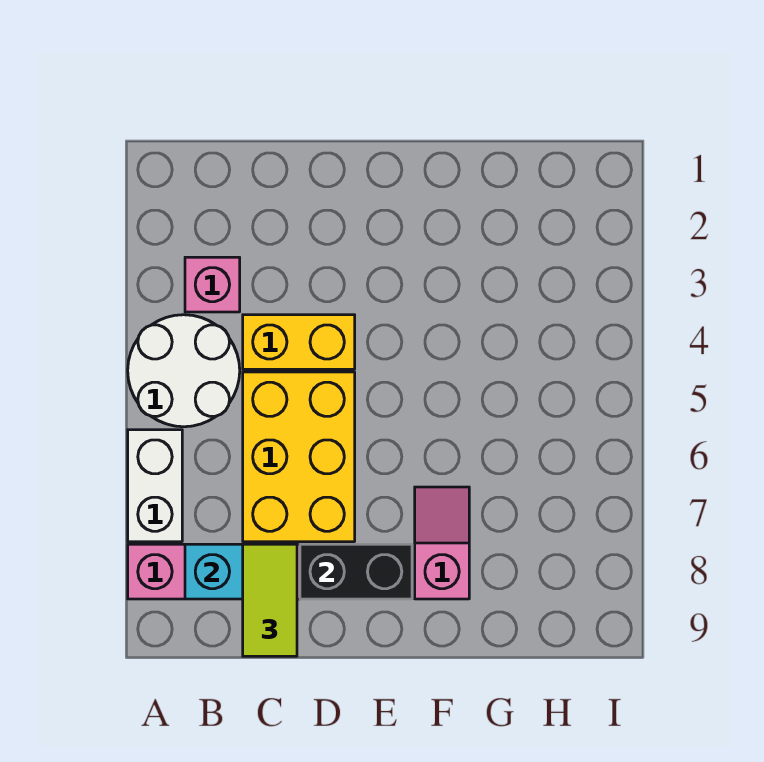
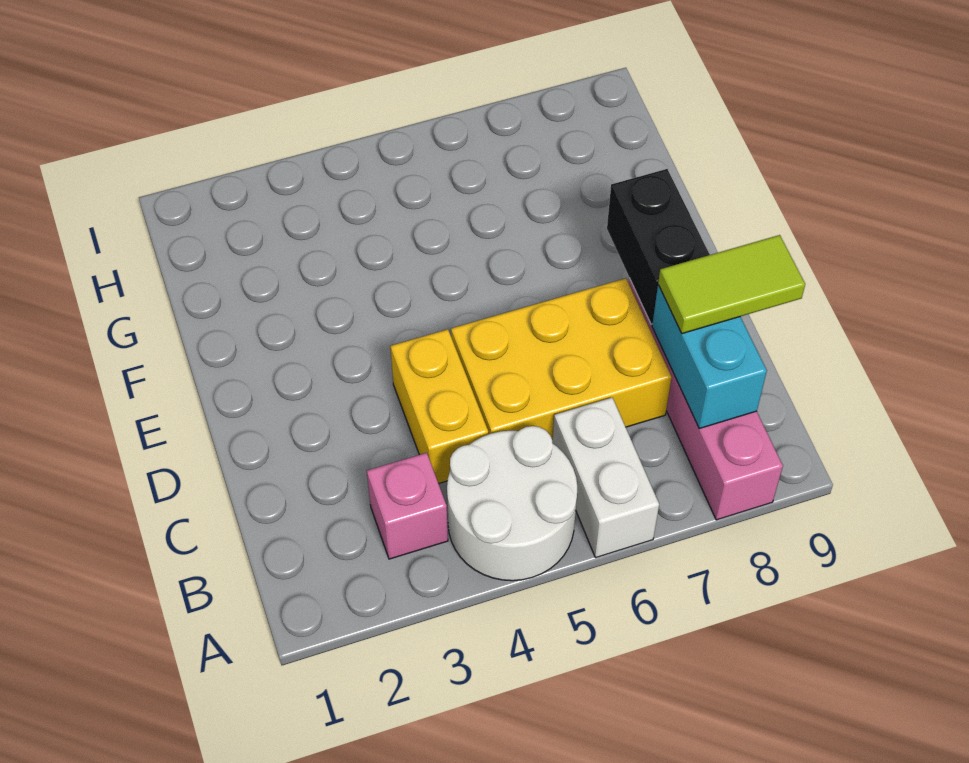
white brick A6:A7 level 1 -> white brick A6:B6 level 1
pink slope F7:F8 level 1 top 8 -> none

